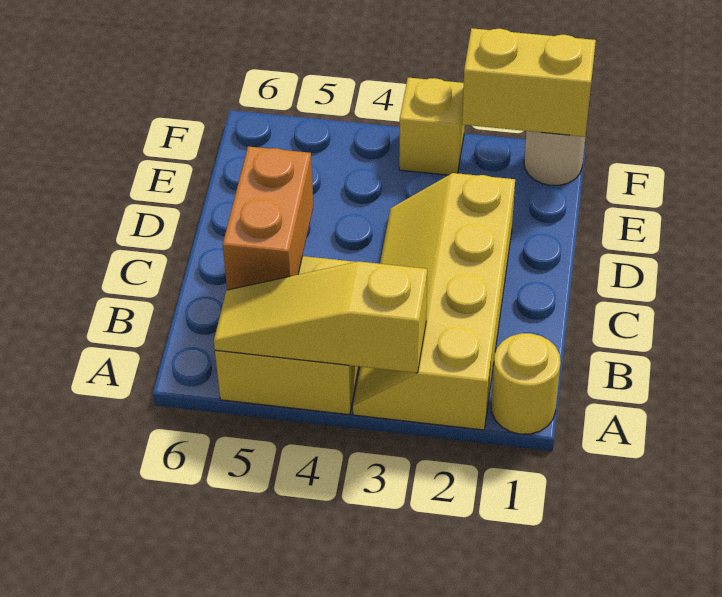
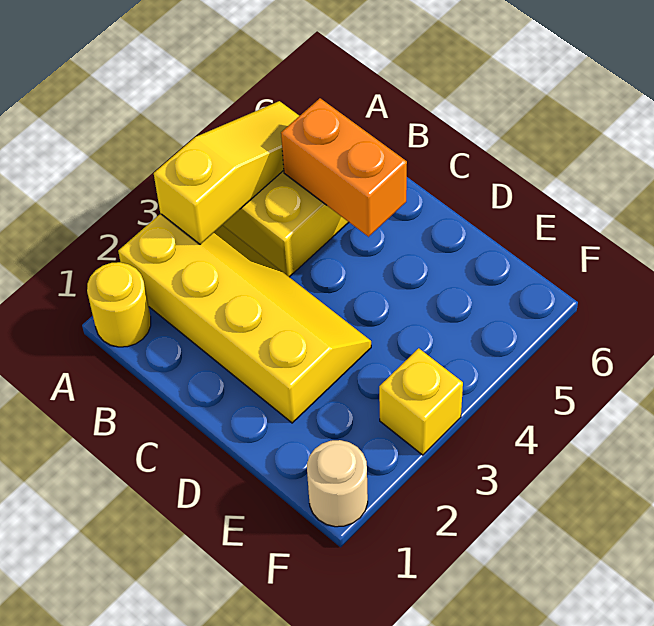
yellow brick F1:F2 level 2 -> none

